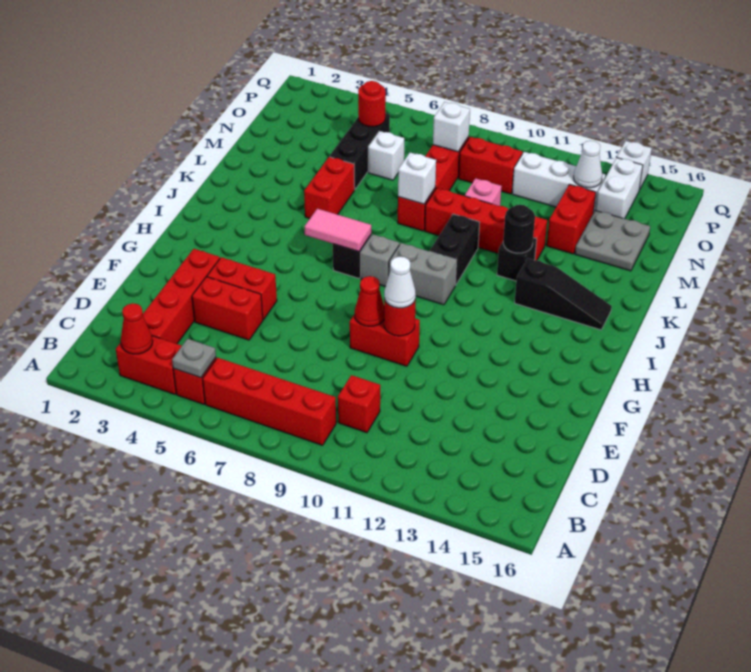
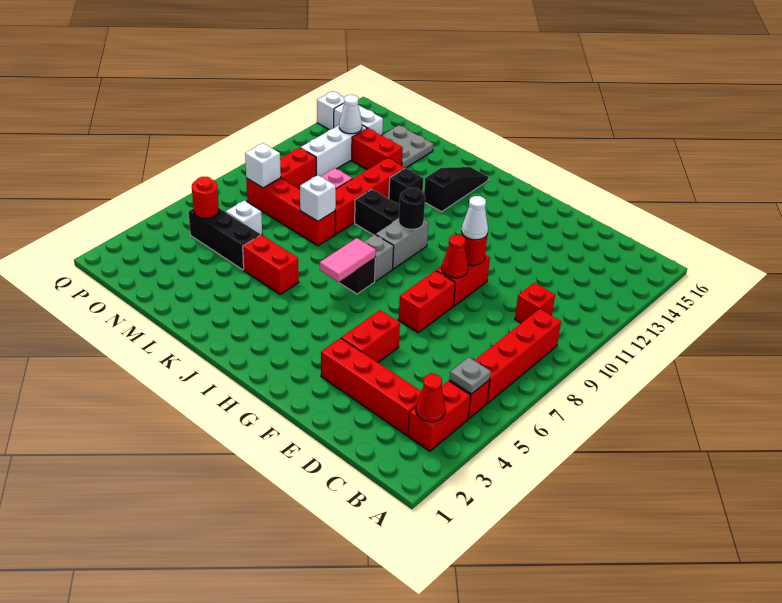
red brick E4:E5 level 1 -> red brick F7:F8 level 1
black round brick K12 level 2 -> black round brick I10 level 2

